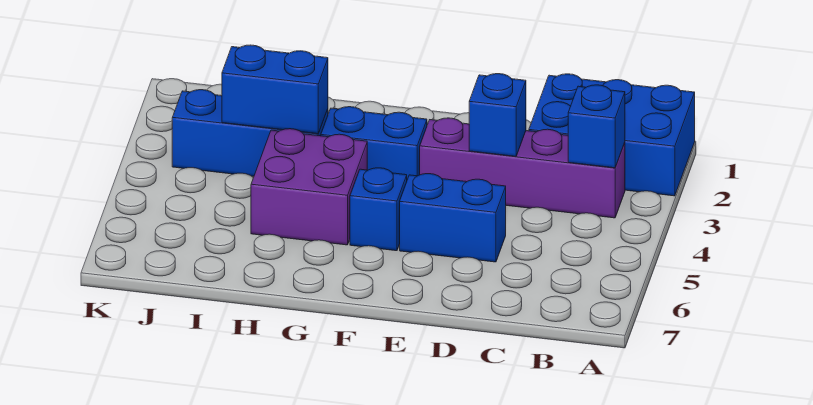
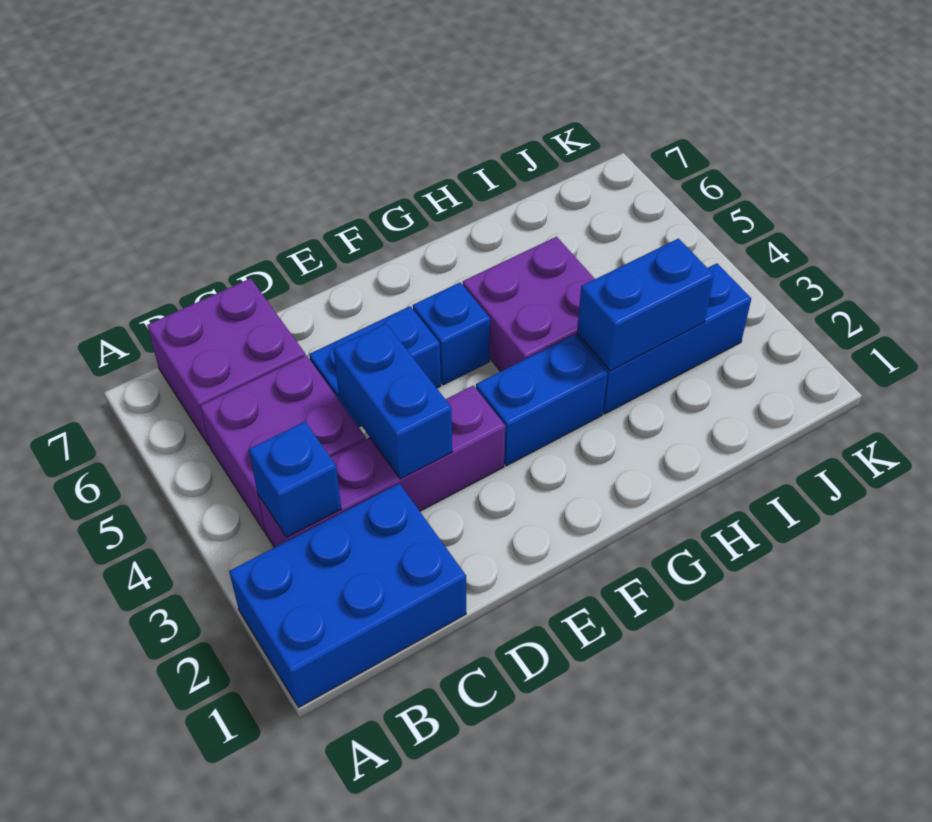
none -> purple brick B4:C5 level 1
none -> purple brick B6:C7 level 1
blue brick D3 level 2 -> blue brick D3:D4 level 2

